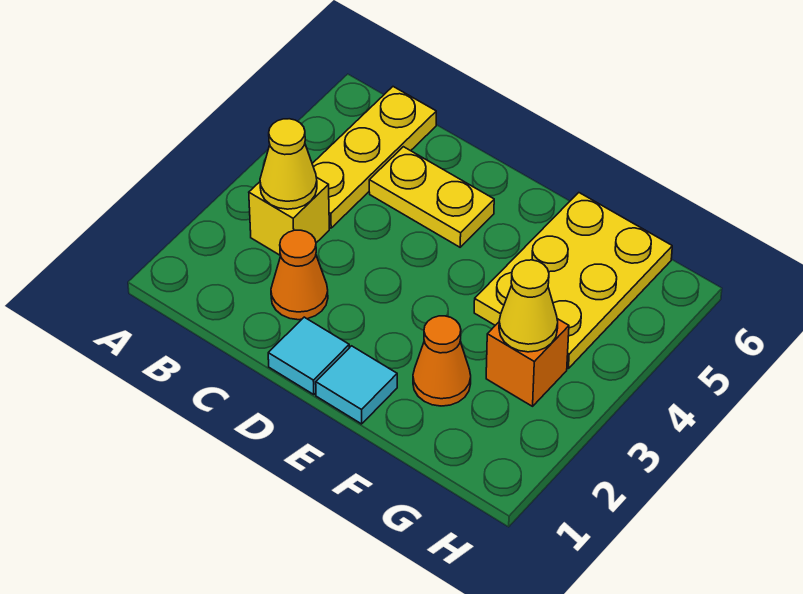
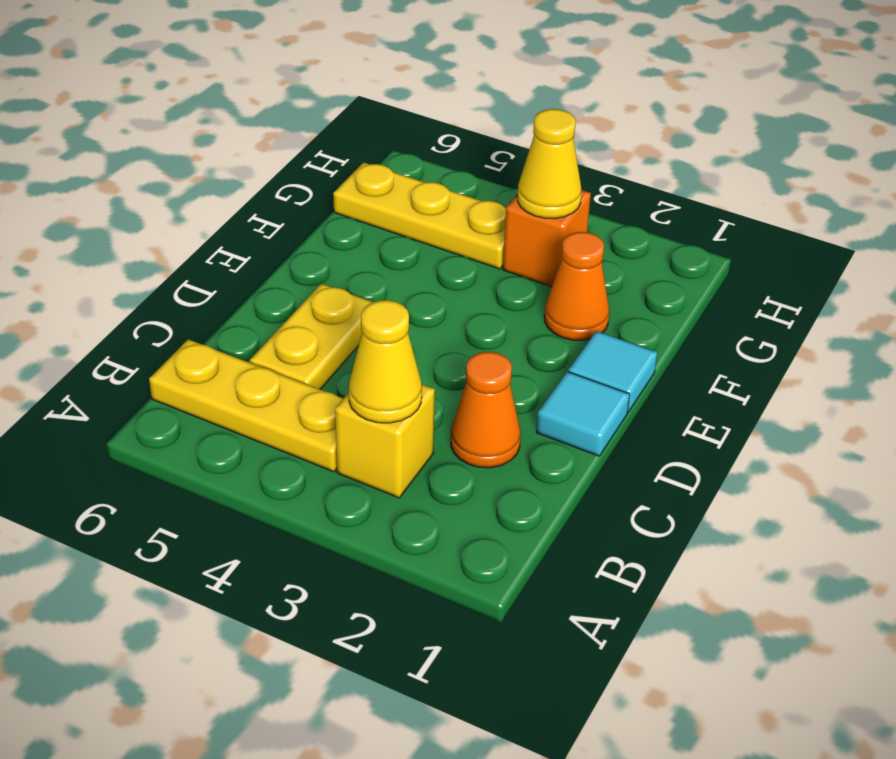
yellow plate F4:G6 level 1 -> yellow plate G4:G6 level 1

